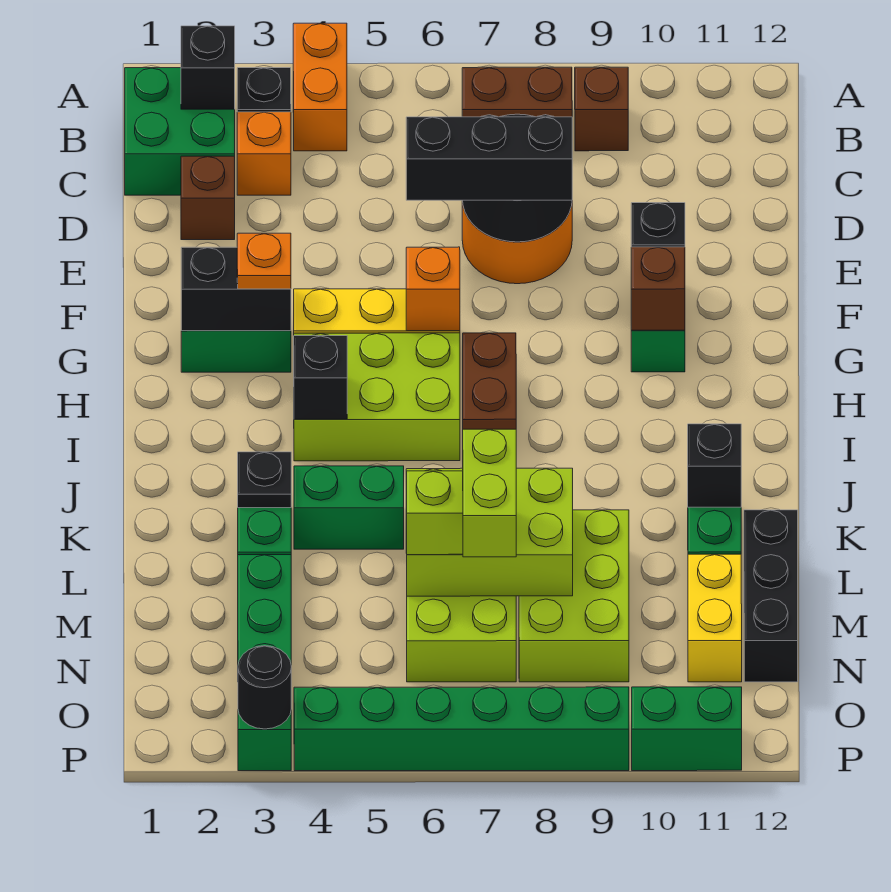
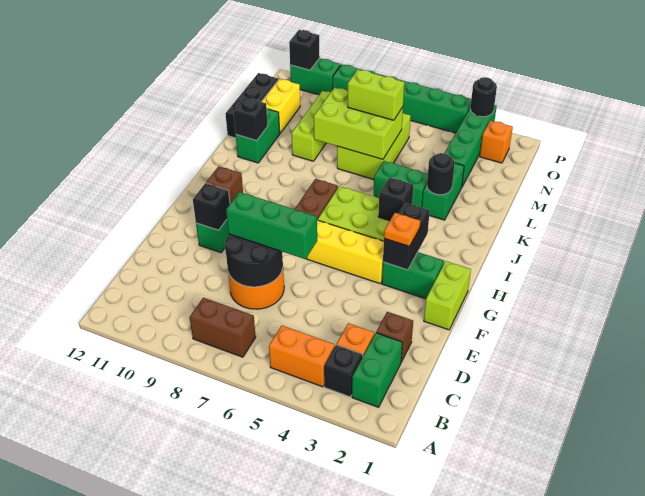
orange brick A4:B4 level 1 -> orange brick B4:B5 level 1
green brick B1:C2 level 1 -> green brick B2:C2 level 1
black brick B2 level 2 -> black brick P11 level 2
brown brick B9 level 1 -> none
black brick E6:E8 level 3 -> green brick E6:E8 level 3
black brick G2:G3 level 2 -> black brick G3:H3 level 2
orange brick G6 level 2 -> orange brick O2 level 1
black plate K3 level 2 -> black round brick K3 level 2
lime brick L8:N9 level 1 -> lime brick L9:N9 level 1
lime brick M7:N7 level 4 -> lime brick F1:G1 level 1

